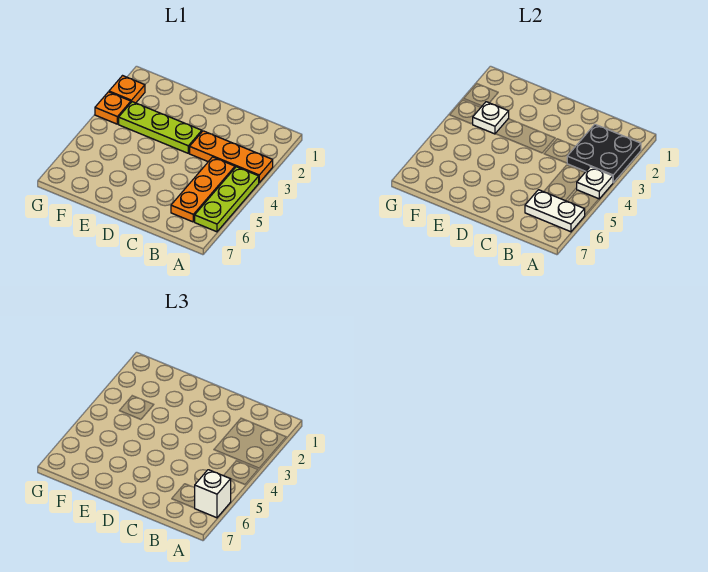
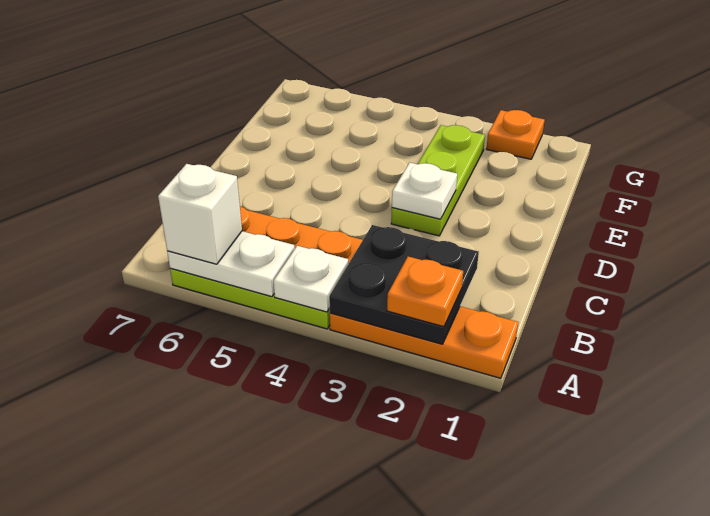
orange plate A3:C3 level 1 -> orange plate A1:A3 level 1
white plate A6:B6 level 2 -> white plate A5:A6 level 2
white plate F3 level 2 -> white plate D3 level 2
orange plate G3 level 1 -> orange plate A2 level 3

